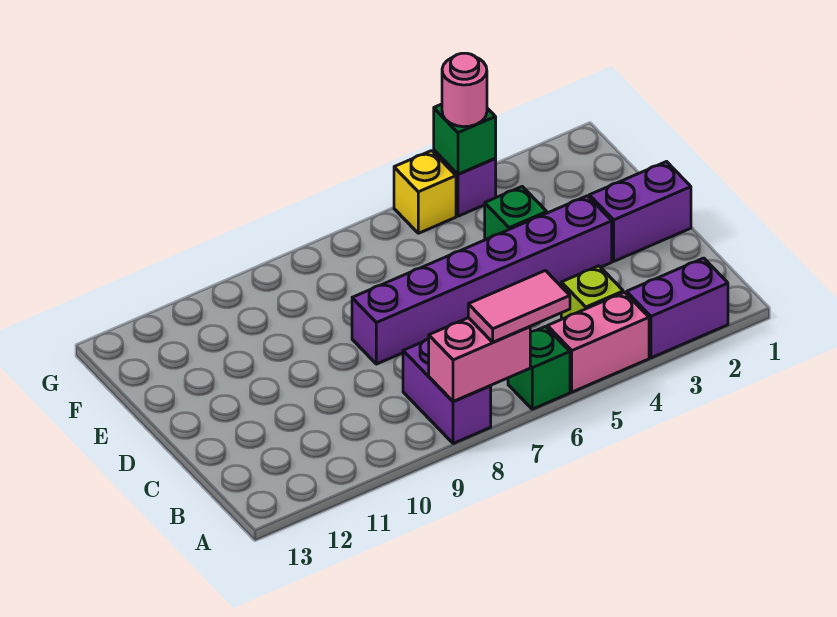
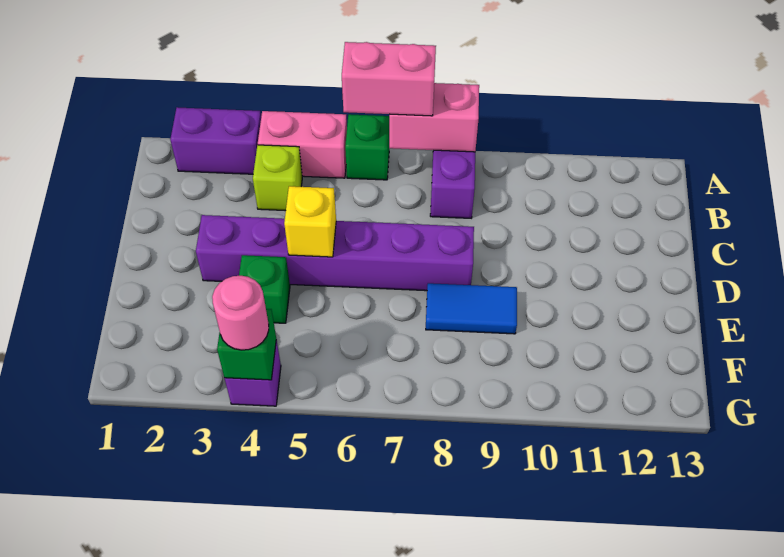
pink tile A6:A7 level 3 -> pink brick A6:A7 level 3
purple brick D1:D2 level 1 -> none
none -> blue tile E8:E9 level 1
yellow brick G5 level 1 -> yellow brick D5 level 2

